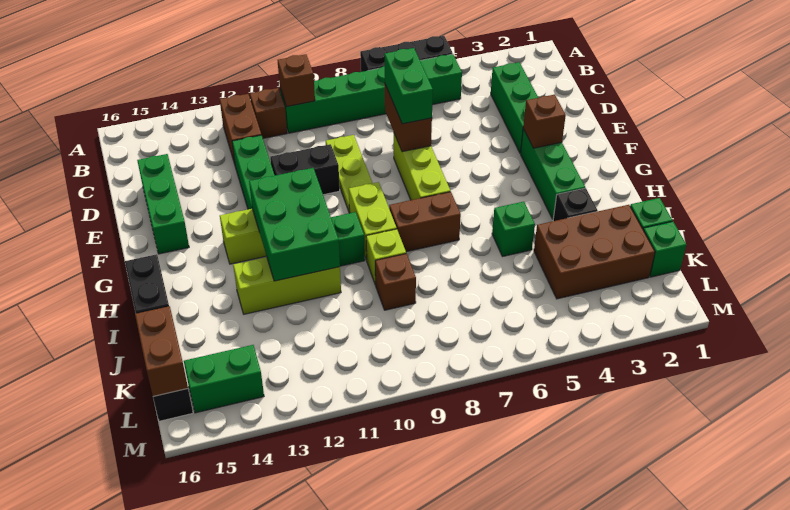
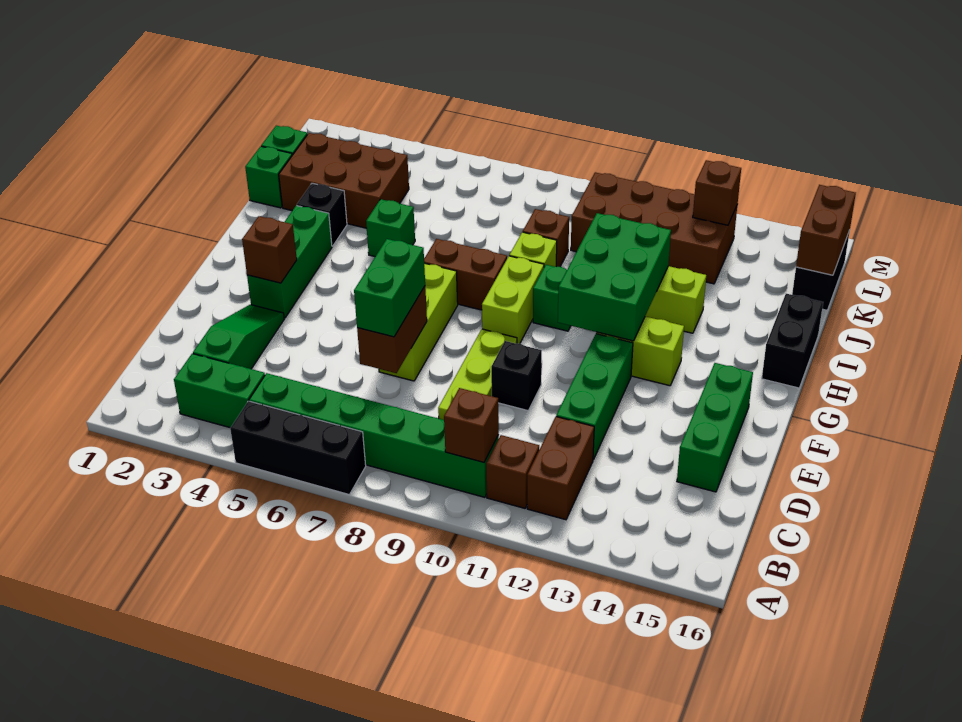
green brick C3:E3 level 1 -> green slope C3:E3 level 1 top C
black brick E10:E11 level 1 -> black brick E10 level 1
none -> brown brick K10:L13 level 1
none -> brown brick L13 level 2
green brick L14:L15 level 1 -> green brick B3:B4 level 1

